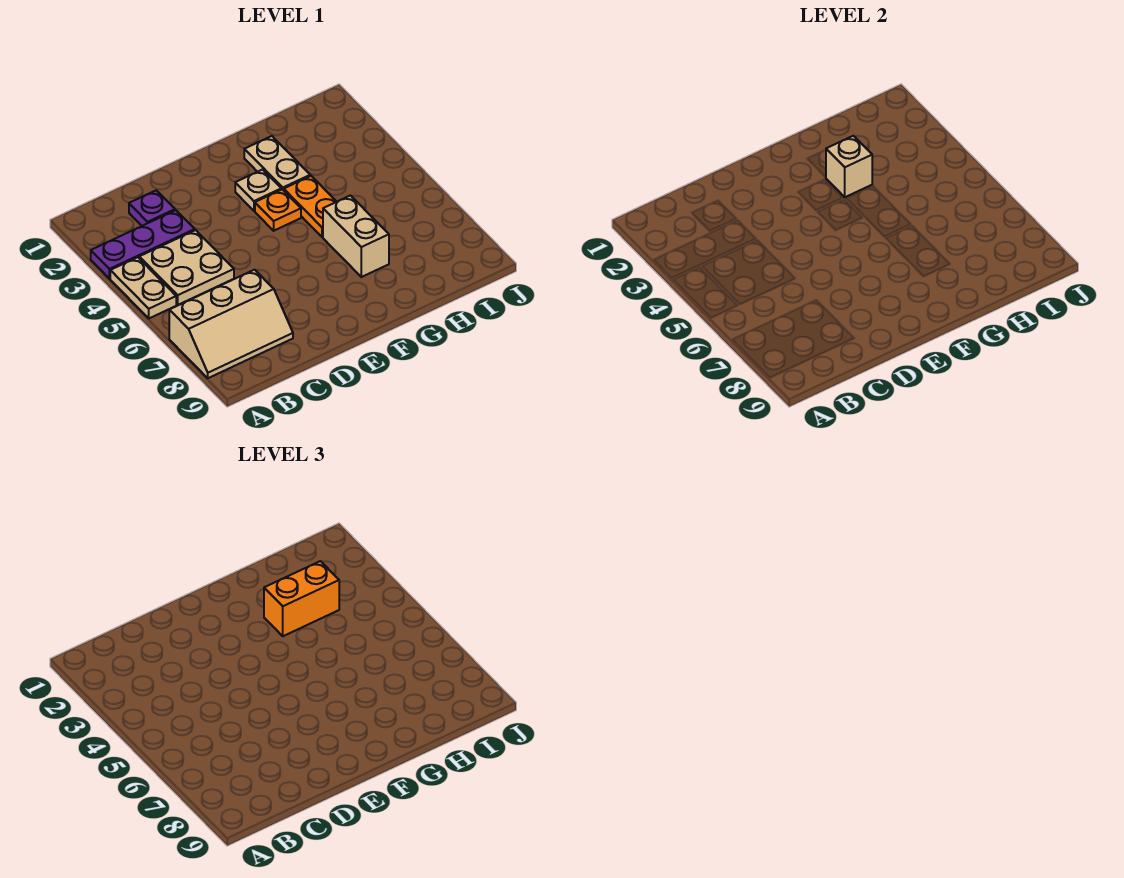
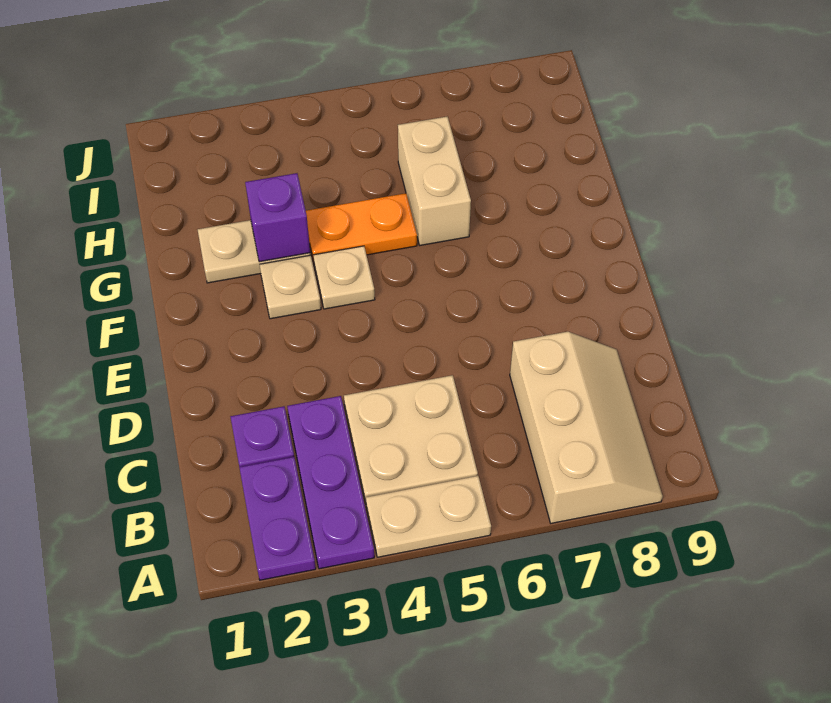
none -> purple plate A2:B2 level 1
orange plate F4 level 1 -> tan plate F4 level 1
tan brick G3 level 2 -> purple brick G3 level 2
orange brick G3:H3 level 3 -> none
tan brick G6:G7 level 1 -> tan brick G6:H6 level 1

